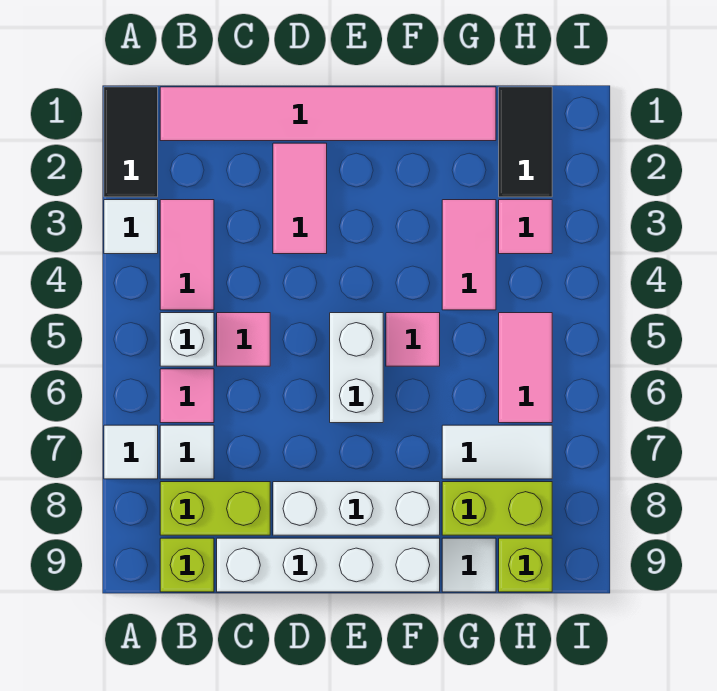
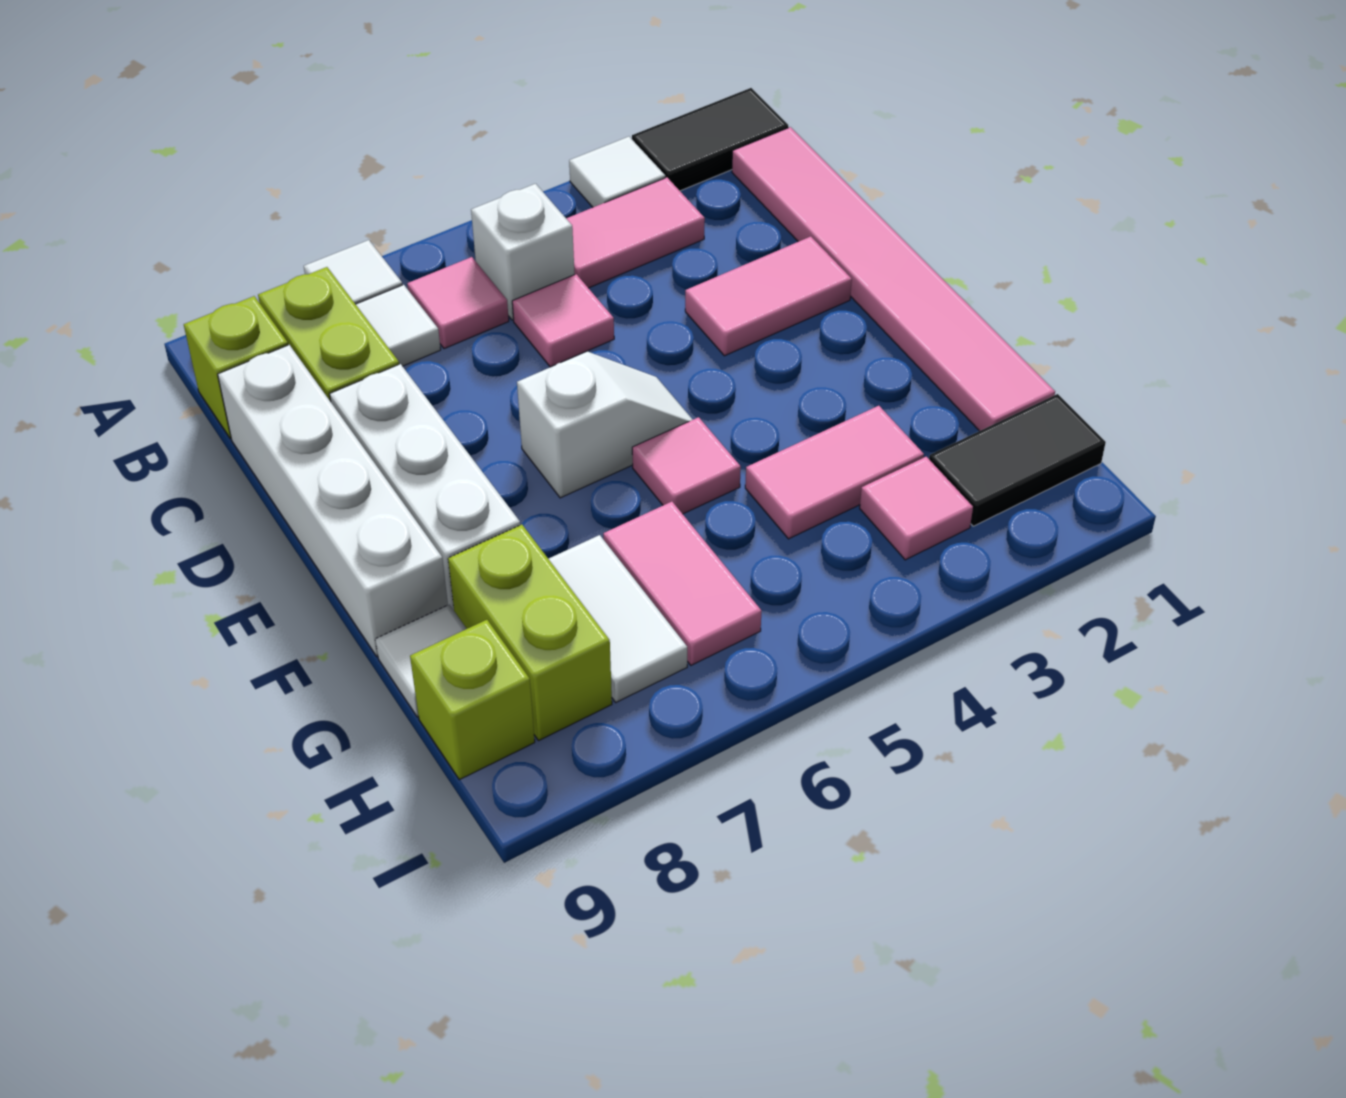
white brick E5:E6 level 1 -> white slope E5:E6 level 1 top 6
pink tile H5:H6 level 1 -> pink tile G6:H6 level 1

